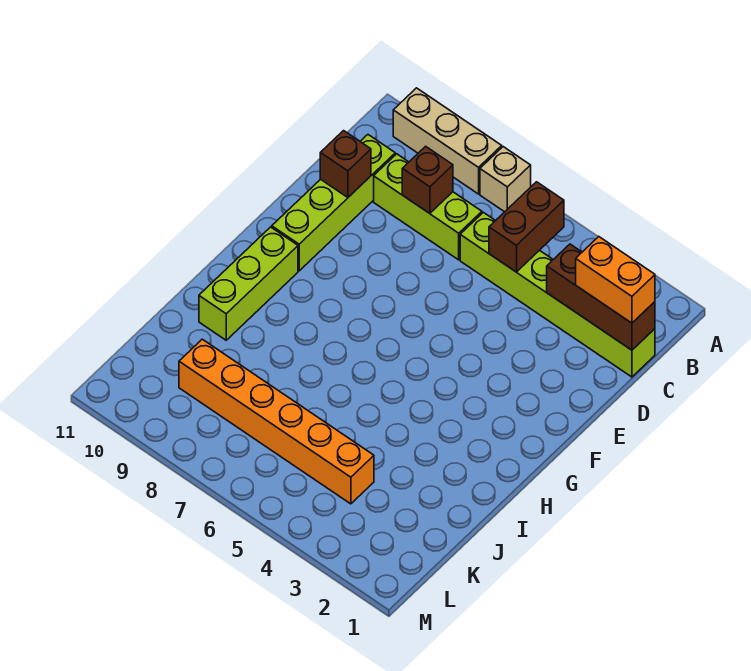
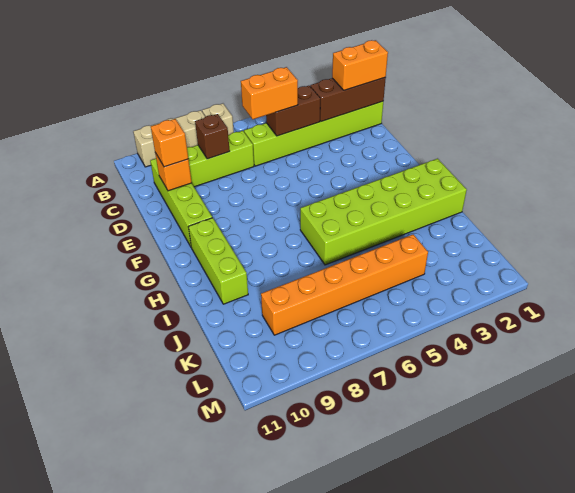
brown brick B5:C5 level 2 -> brown brick C4:C5 level 2
none -> orange brick C5:C6 level 3
brown brick D10 level 2 -> orange brick D10 level 2
none -> orange brick D10 level 3
none -> lime brick H1:I6 level 1

